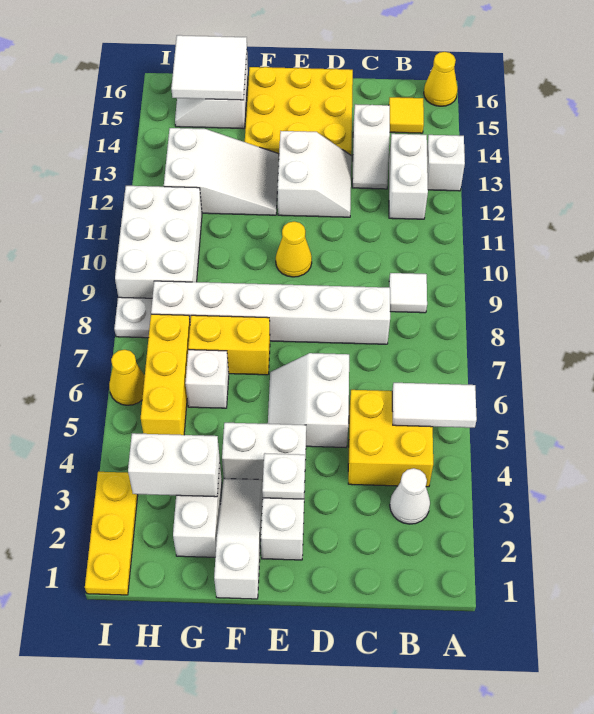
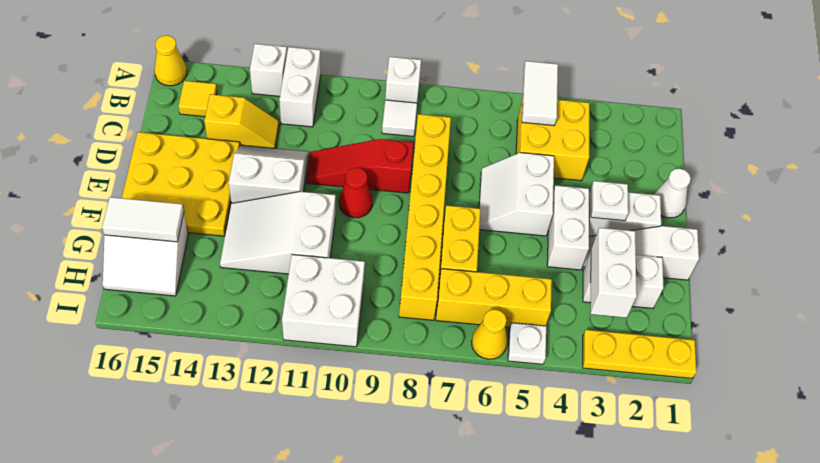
white cone B3 level 1 -> white cone D1 level 1
white brick B12:B13 level 1 -> white brick A12:B12 level 1
white brick C8:H8 level 1 -> yellow brick C8:H8 level 1
white slope C13:C14 level 1 top 14 -> yellow slope C13:C14 level 1 top 14
white slope D5:E6 level 1 top D -> white slope D5:E6 level 1 top 5
none -> red slope D9:D11 level 1 top 9
yellow cone E10 level 1 -> red cone E10 level 1
white slope F12:H13 level 1 top H -> white slope F11:G13 level 1 top 11
white brick G6 level 1 -> white brick A9 level 1
white tile G15:H16 level 2 -> white tile G15:G16 level 2
white brick H9:I11 level 1 -> white brick H10:I11 level 1
white plate I8 level 1 -> white plate I5 level 1

